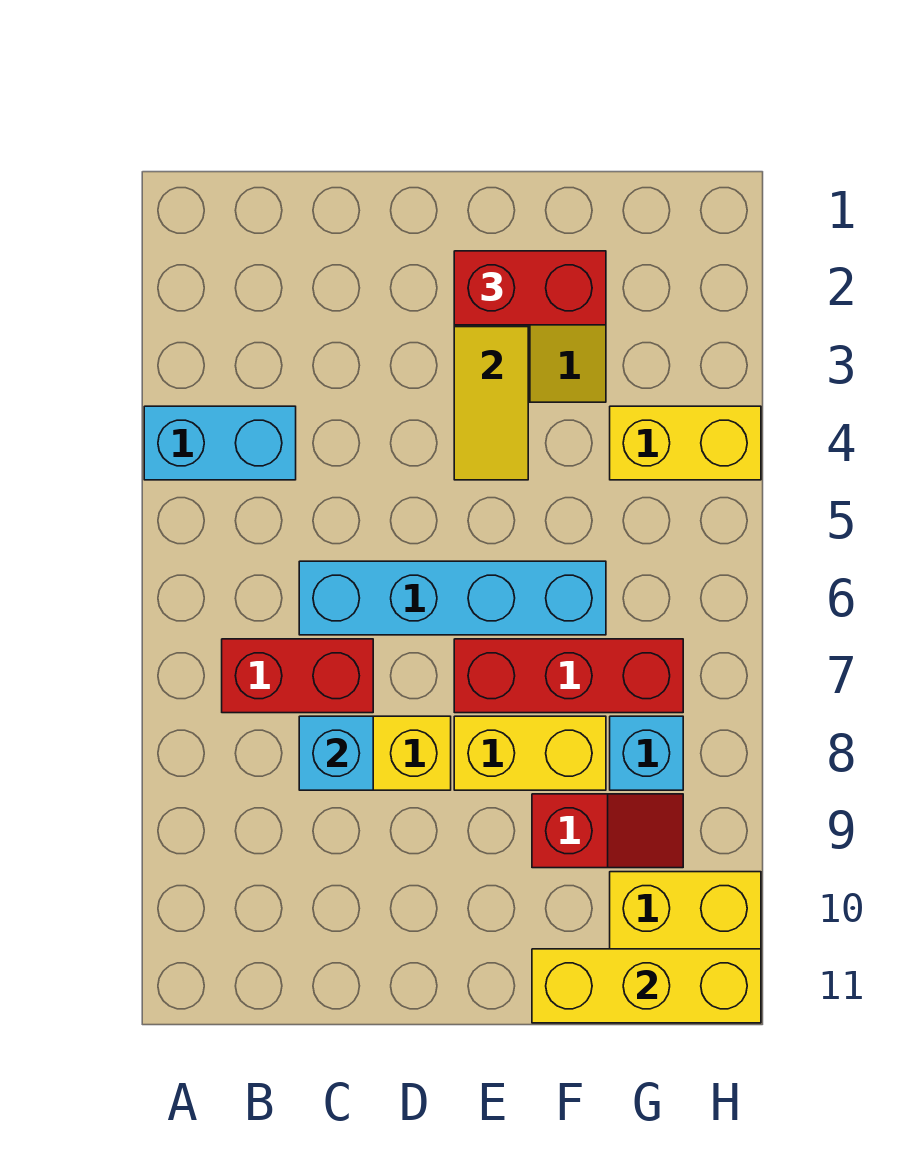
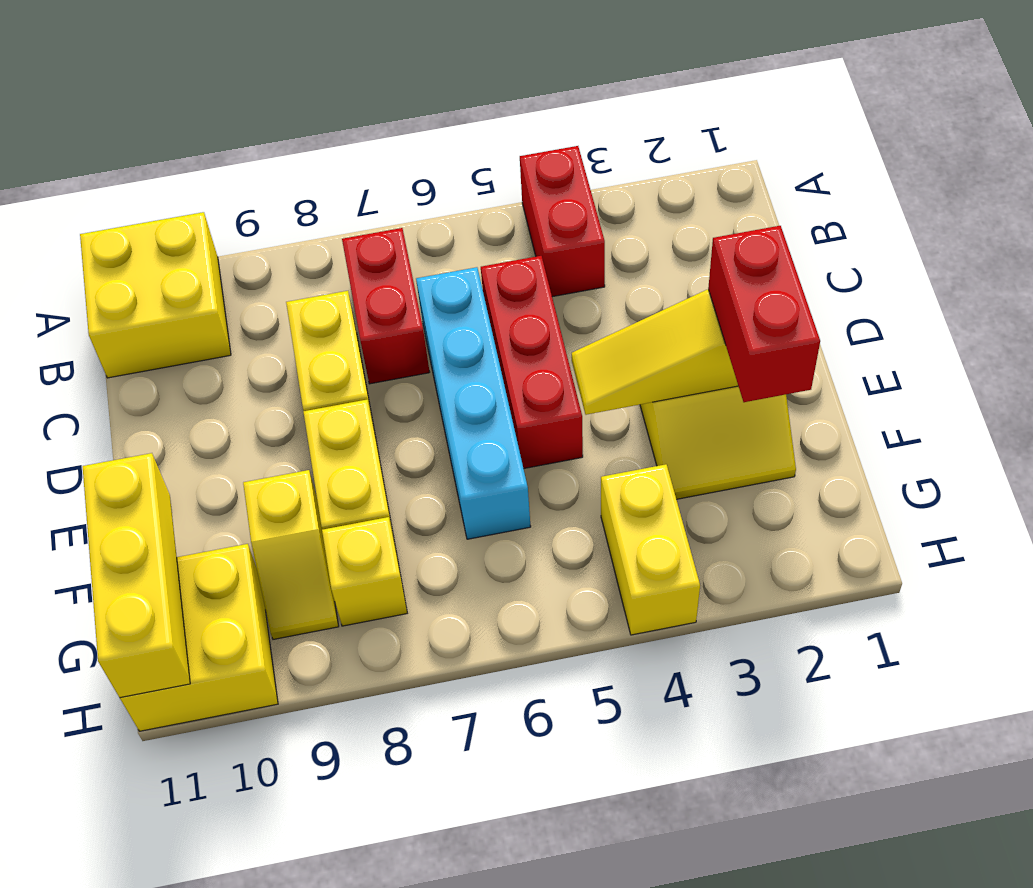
cyan brick A4:B4 level 1 -> red brick A4:B4 level 1
none -> yellow brick A10:B11 level 1
cyan brick C8 level 2 -> none
red brick E7:G7 level 1 -> red brick C5:E5 level 1
red slope F9:G9 level 1 top F -> yellow slope F9:G9 level 1 top F
cyan brick G8 level 1 -> yellow brick G8 level 1

